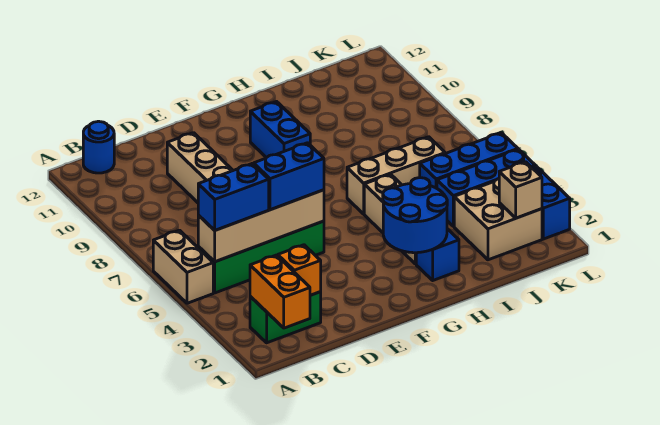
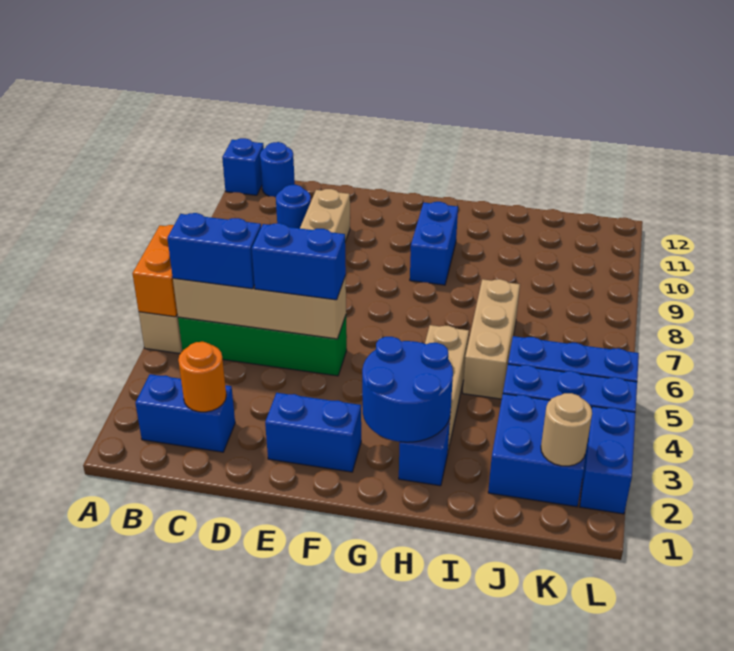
none -> blue brick A12 level 1
orange brick B1:B2 level 2 -> orange brick A5:A6 level 2
green brick B2:C2 level 1 -> blue brick B2:C2 level 1
orange brick C2 level 2 -> orange round brick C2 level 2
none -> blue round brick C10 level 1
none -> blue brick E2:F2 level 1
tan brick H6:J6 level 1 -> tan brick I5:I7 level 1
tan brick J2:K3 level 1 -> blue brick J2:K3 level 1
tan brick K2 level 2 -> tan round brick K2 level 2

